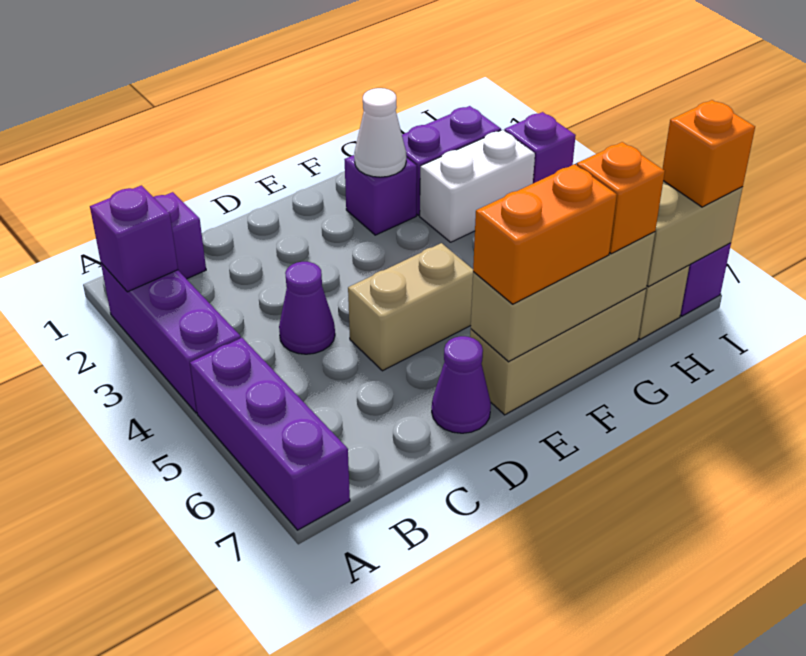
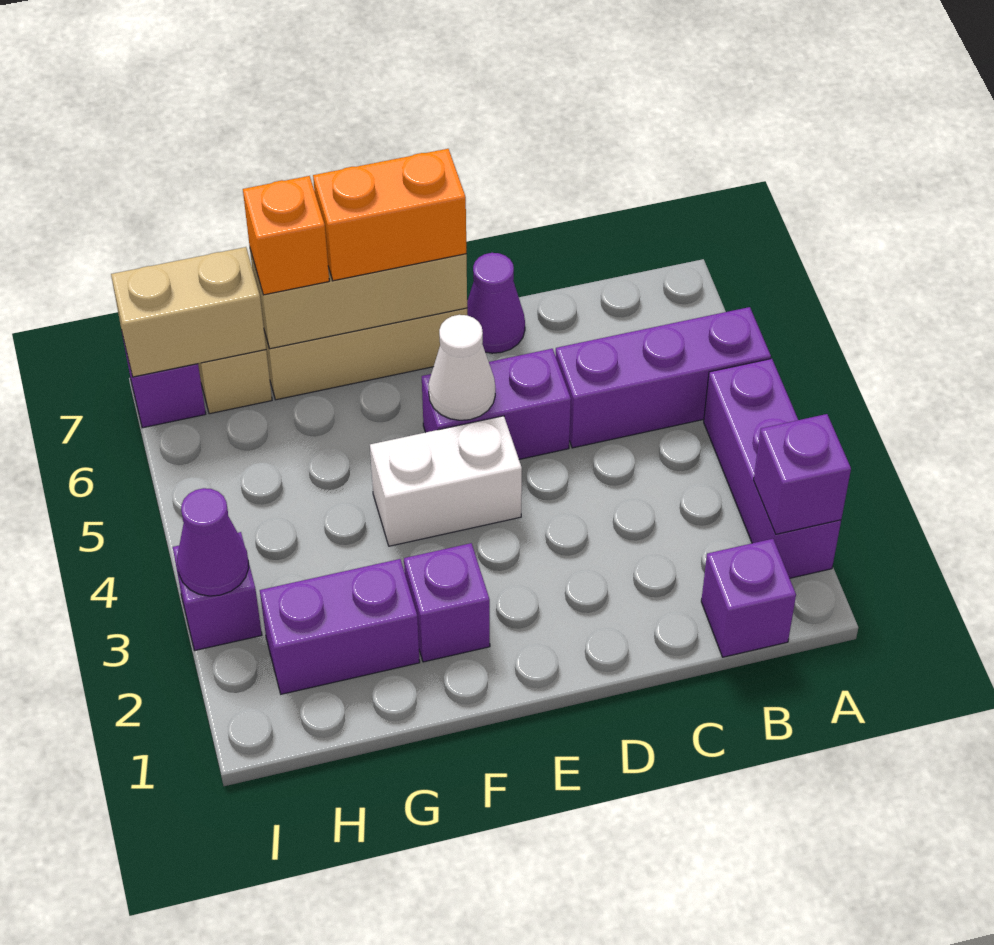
purple brick A5:A7 level 1 -> purple brick A5:C5 level 1
purple cone C4 level 1 -> purple cone I3 level 2
tan brick D5:E5 level 1 -> purple brick D5:E5 level 1
white cone F2 level 2 -> white cone E5 level 2
white brick G3:H3 level 1 -> white brick E4:F4 level 1
orange brick I7 level 3 -> none

